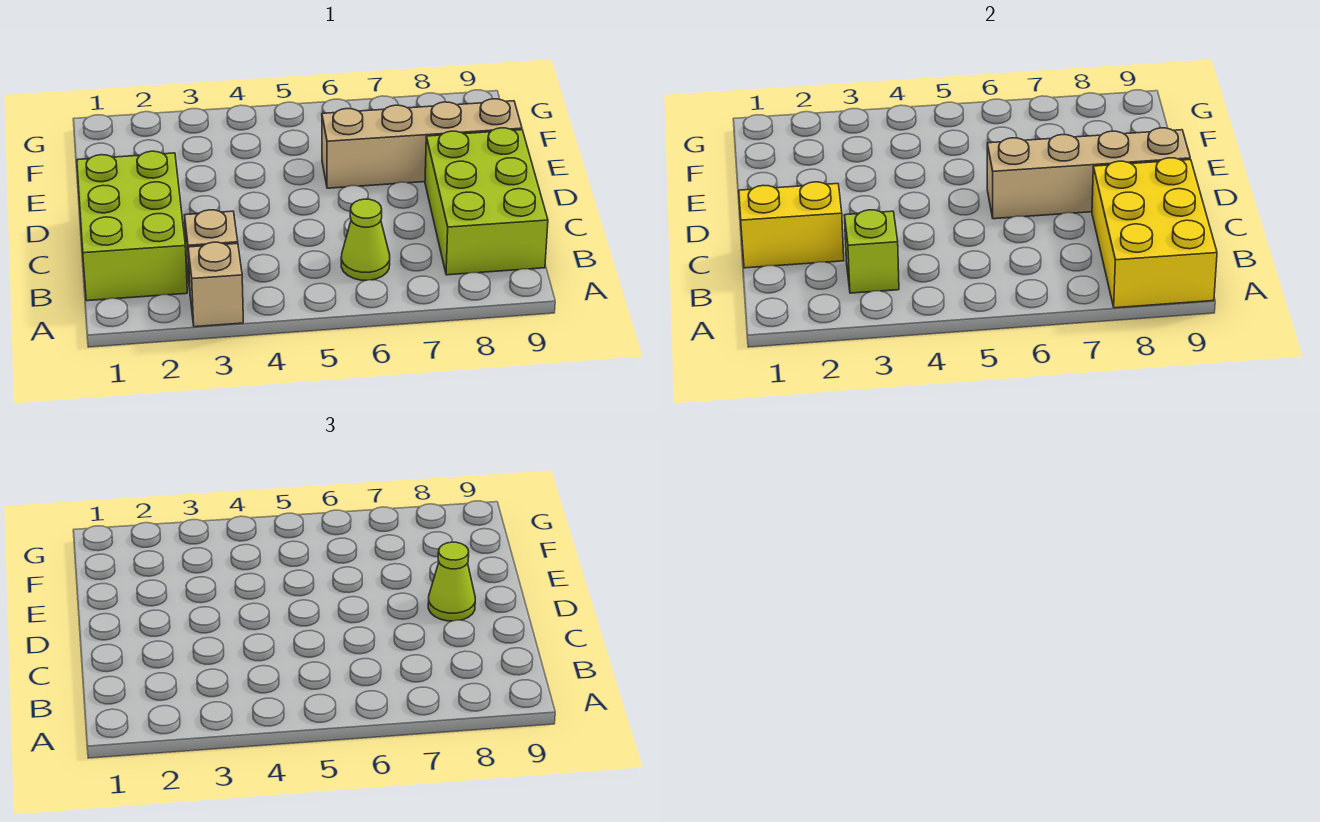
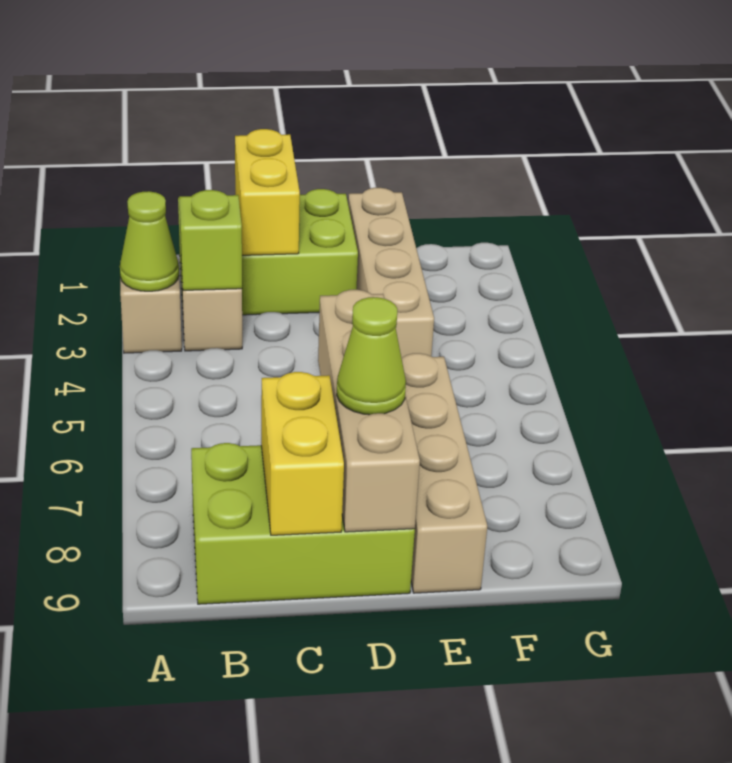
yellow brick A8:C9 level 2 -> yellow brick C8:C9 level 2
lime cone B6 level 1 -> lime cone A3 level 2
none -> tan brick E1:E4 level 1

